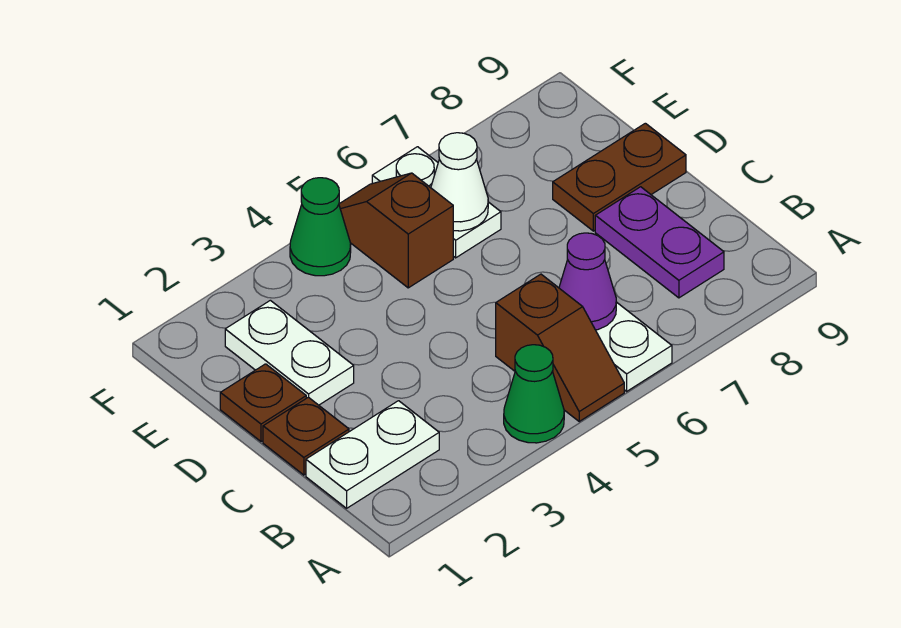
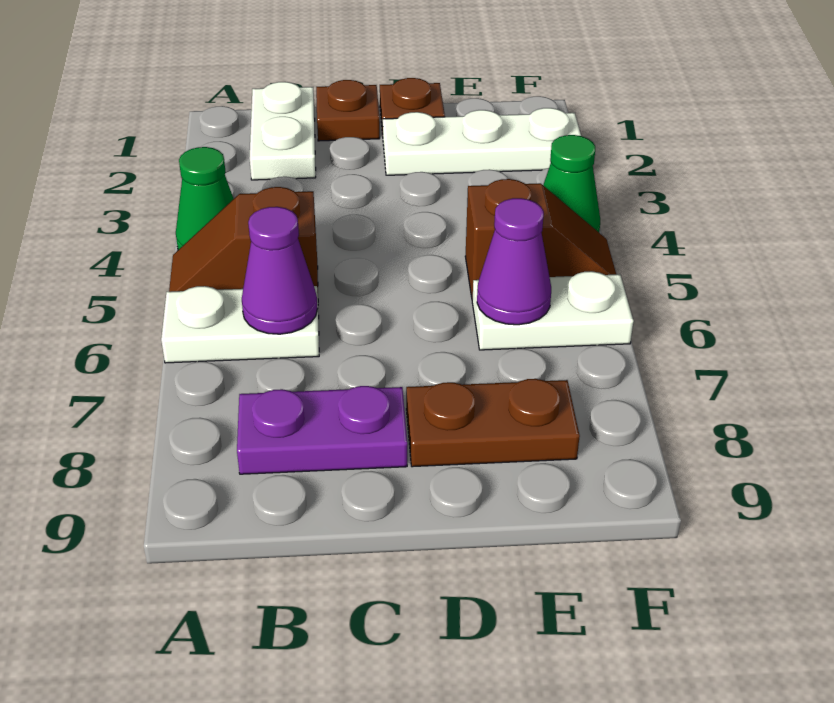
white plate D2:E2 level 1 -> white plate D2:F2 level 1
brown plate D8:D9 level 1 -> brown plate D8:E8 level 1
white cone E6 level 2 -> purple cone E6 level 2

